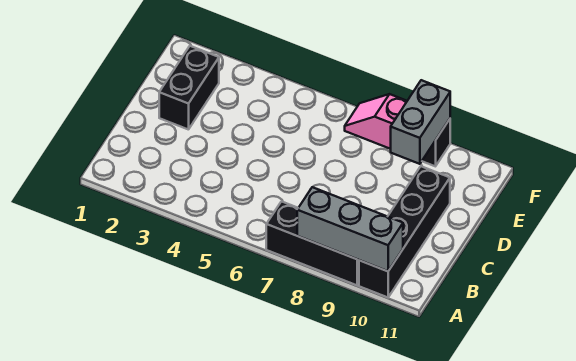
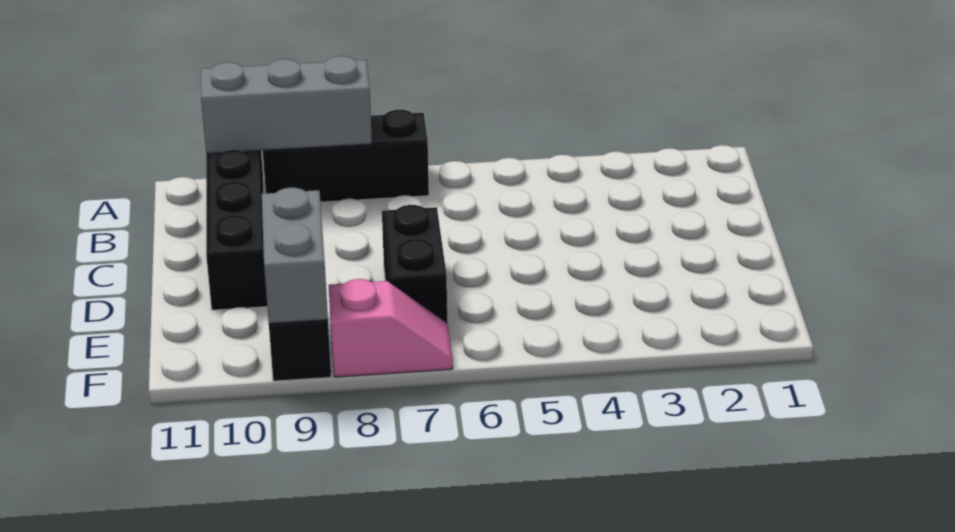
black brick D2:E2 level 1 -> black brick D7:E7 level 1

